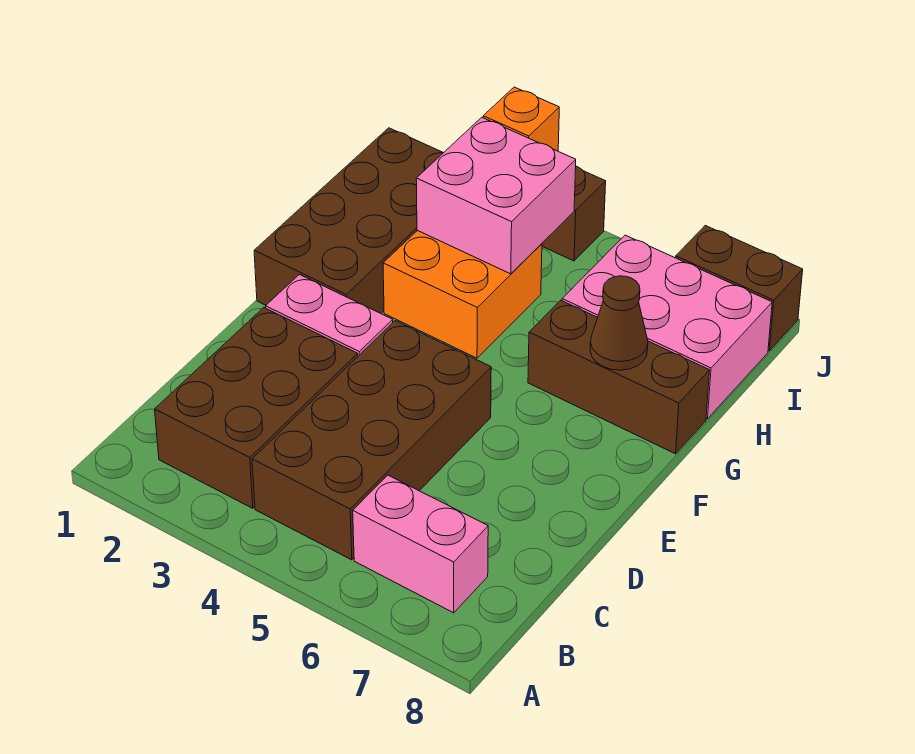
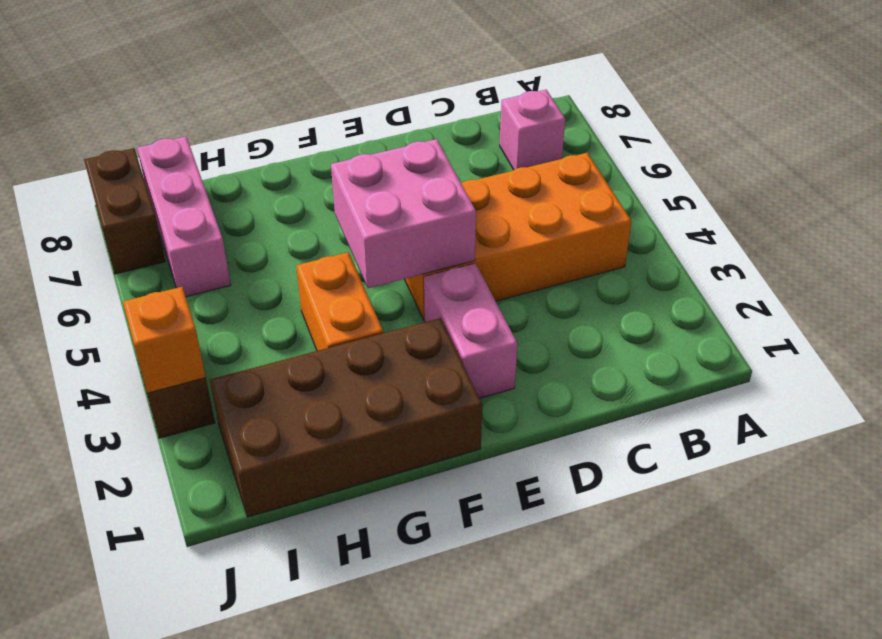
brown brick B2:D3 level 1 -> none
brown brick B4:E5 level 1 -> orange brick B4:E5 level 1
pink brick B6:B7 level 1 -> pink brick B7 level 1
orange brick G3:H4 level 1 -> orange brick G3:G4 level 1
brown brick G6:G8 level 1 -> none
brown cone G7 level 2 -> none
pink brick H3:I4 level 2 -> pink brick E4:F5 level 2
pink brick H6:I8 level 1 -> pink brick I6:I8 level 1

